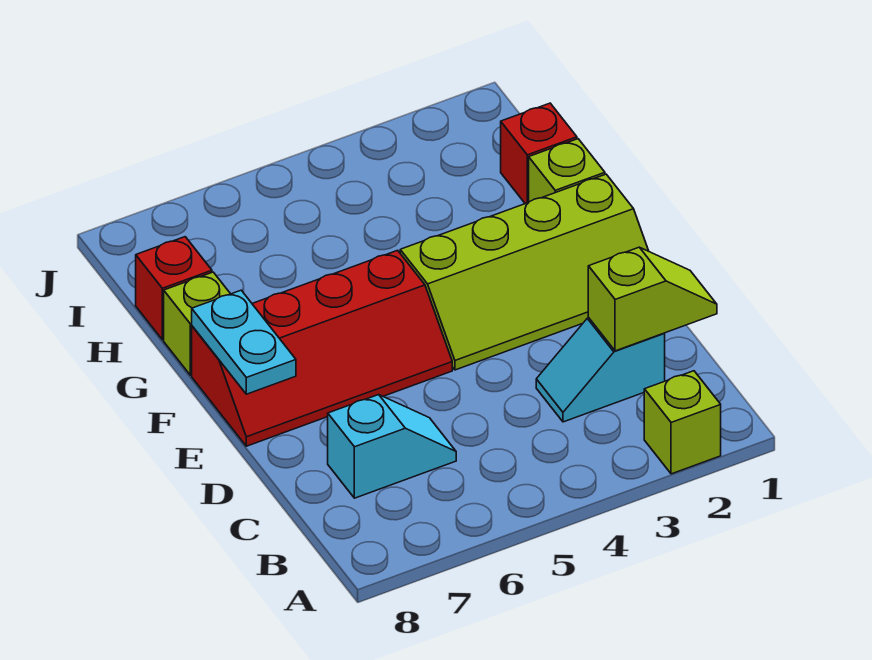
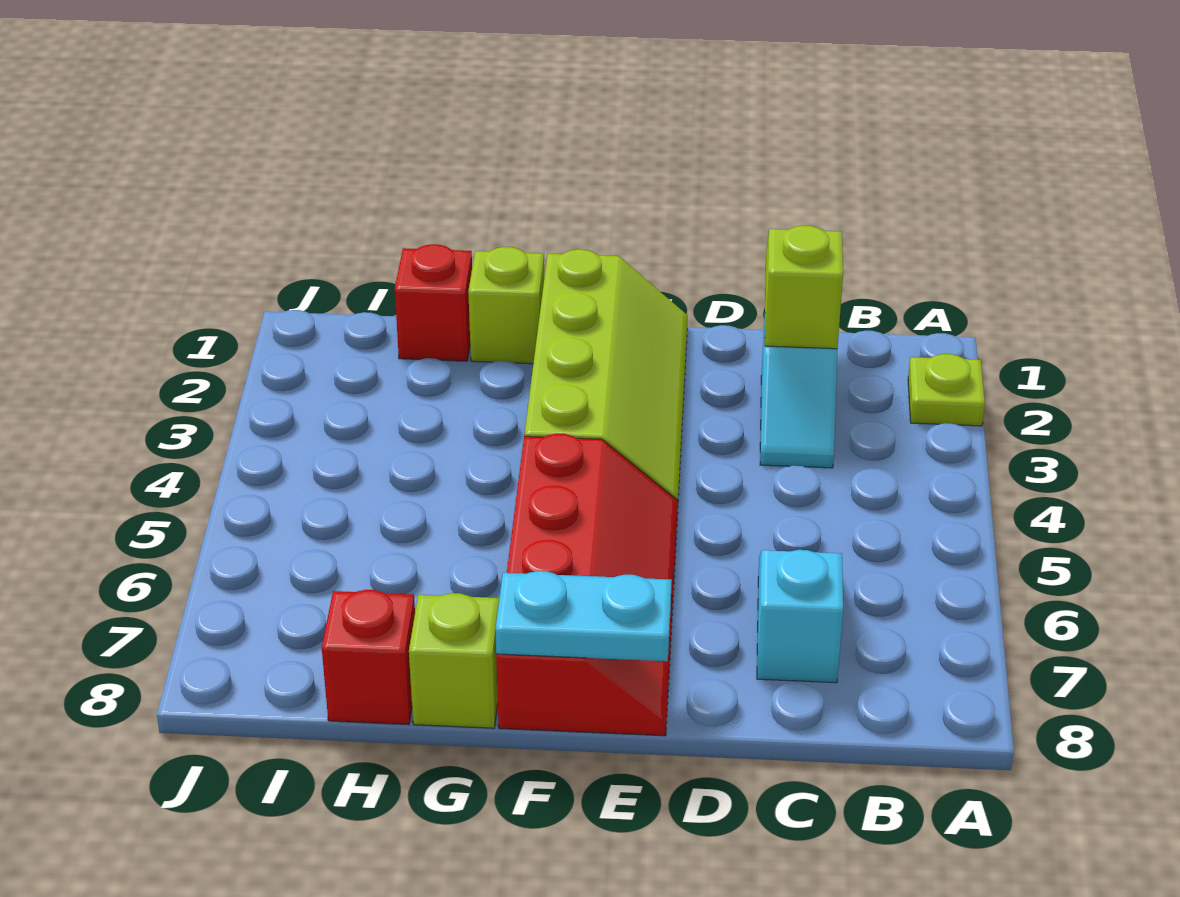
lime brick A2 level 1 -> lime plate A2 level 1

